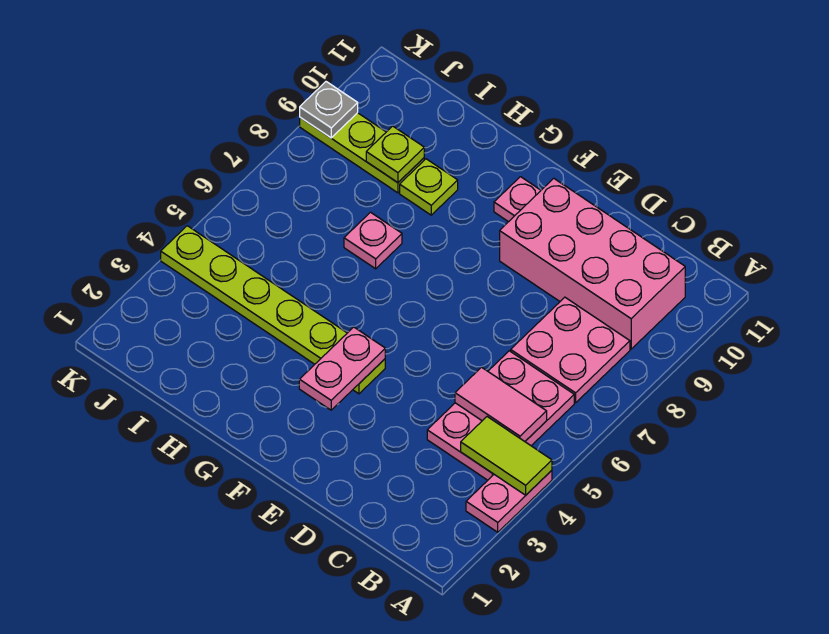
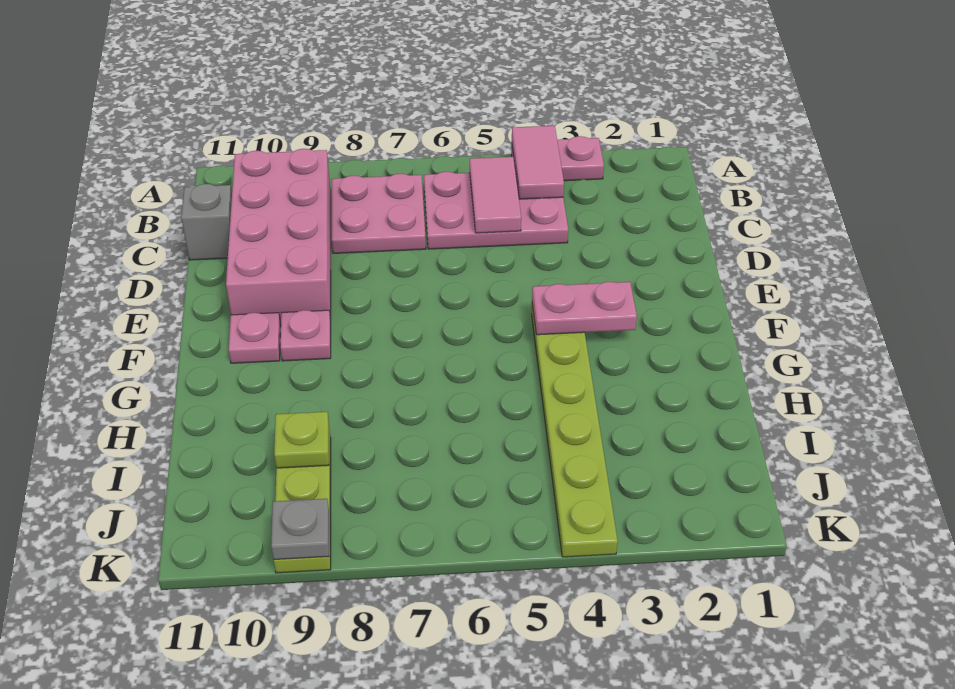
lime tile A4:B4 level 2 -> pink tile A4:B4 level 2
none -> grey brick C11 level 1
pink plate H7 level 1 -> pink plate F9 level 1
lime plate H9 level 1 -> none

